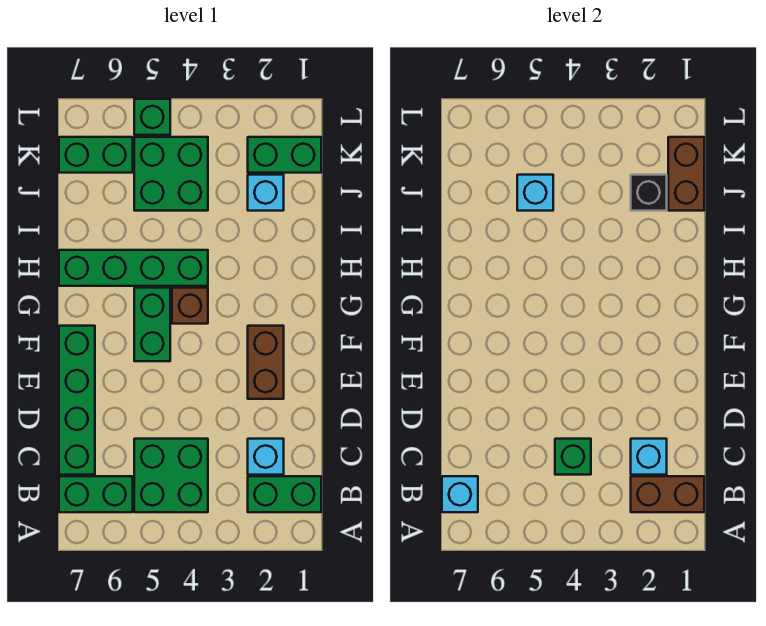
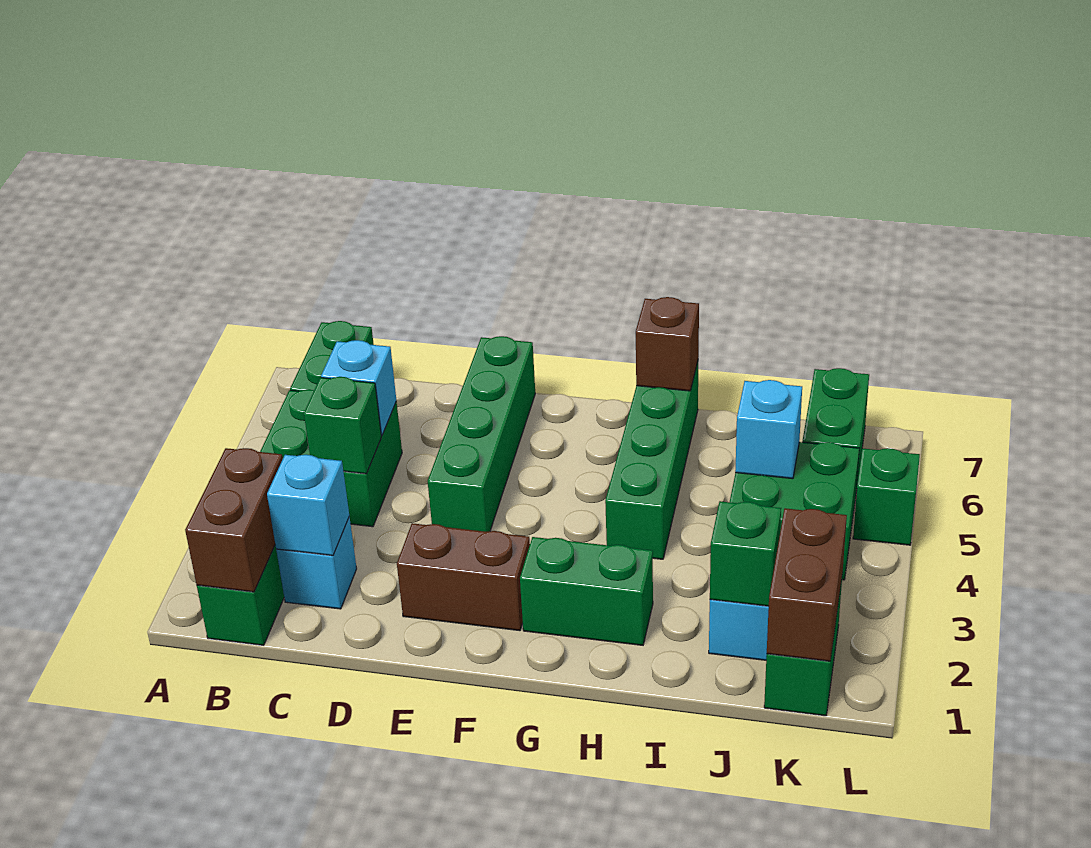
cyan brick B7 level 2 -> cyan brick C5 level 2
green brick C7:F7 level 1 -> green brick E4:E7 level 1
green brick F5:G5 level 1 -> green brick G2:H2 level 1
brown brick G4 level 1 -> brown brick H7 level 2
brown brick J1:K1 level 2 -> brown brick K1:K2 level 2
black brick J2 level 2 -> green brick J2 level 2

